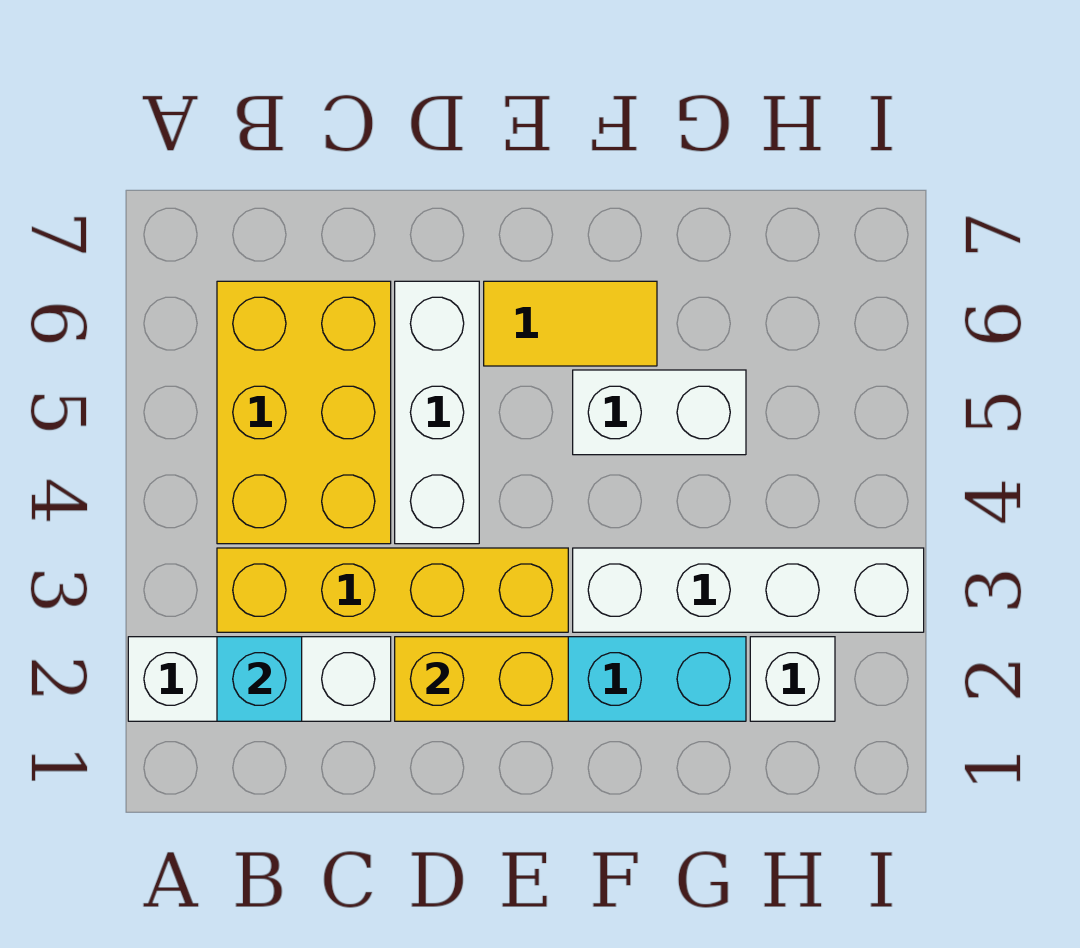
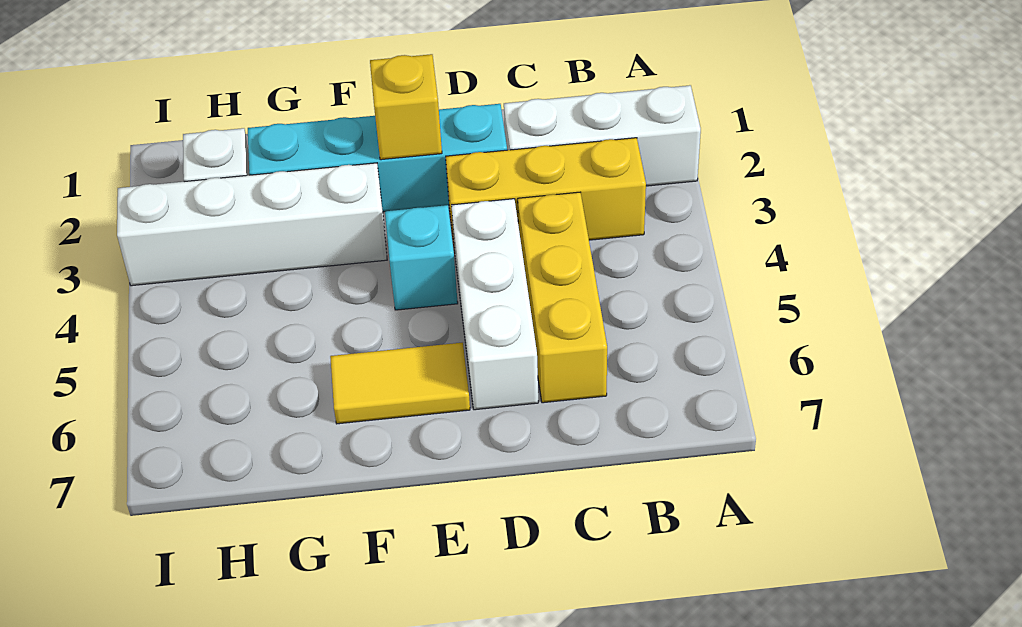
cyan brick B2 level 2 -> cyan brick E4 level 1
yellow brick B3:E3 level 1 -> yellow brick B3:D3 level 1
yellow brick B4:C6 level 1 -> yellow brick C4:C6 level 1
yellow brick D2:E2 level 2 -> yellow brick E2 level 2
white brick F5:G5 level 1 -> none

